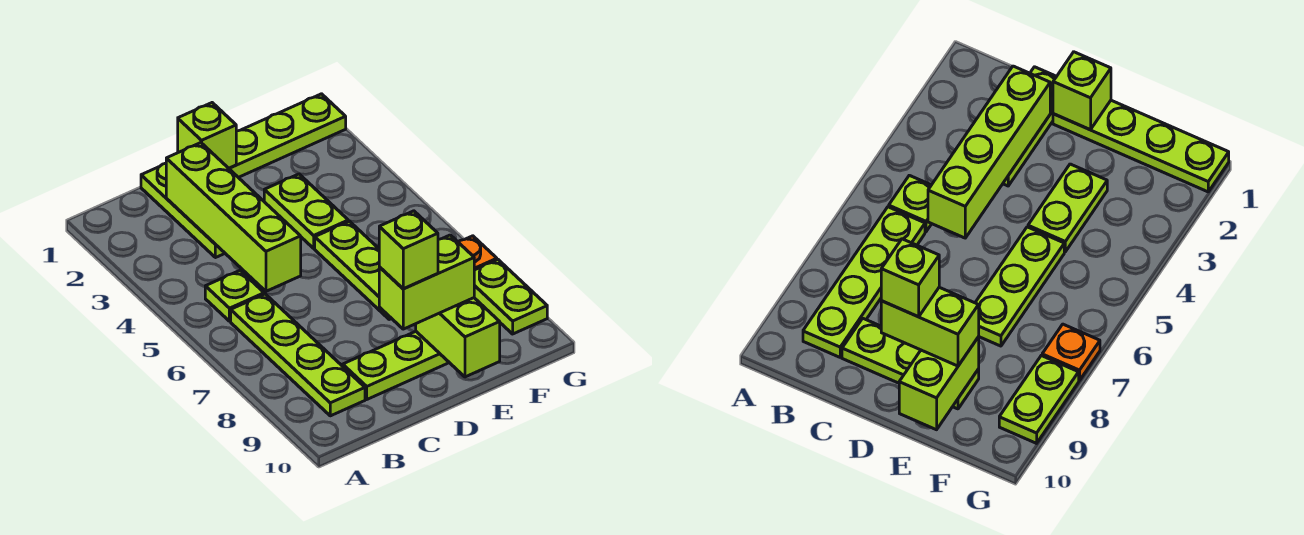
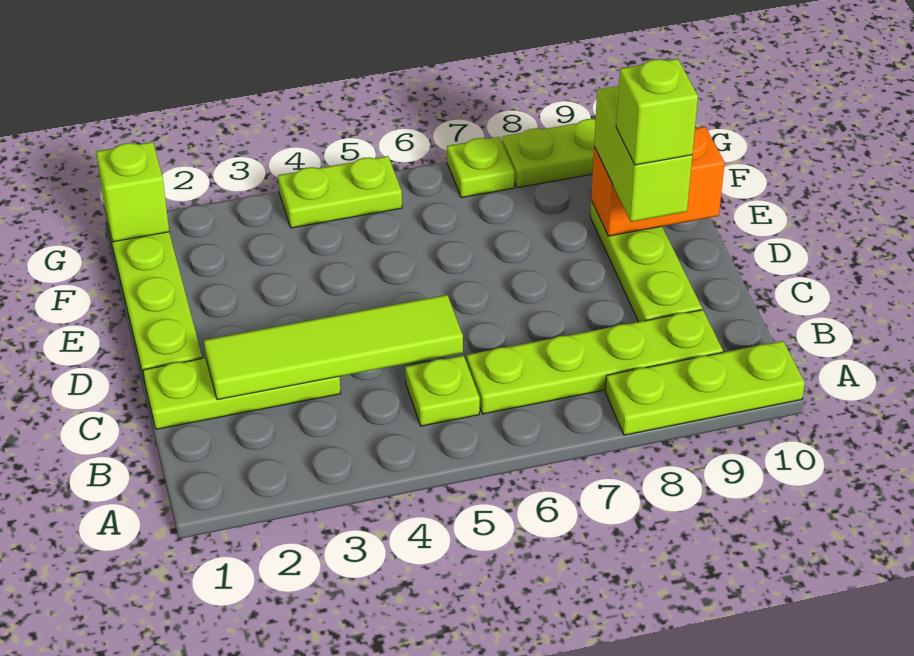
lime brick C2:C5 level 2 -> lime tile C2:C5 level 2
lime brick D1 level 2 -> lime brick G1 level 2
lime plate E3:E4 level 1 -> lime plate G4:G5 level 1
lime plate E5:E7 level 1 -> lime plate A8:A10 level 1
lime brick E9:E10 level 2 -> orange brick E9:E10 level 2
orange plate G7 level 1 -> lime plate G7 level 1

